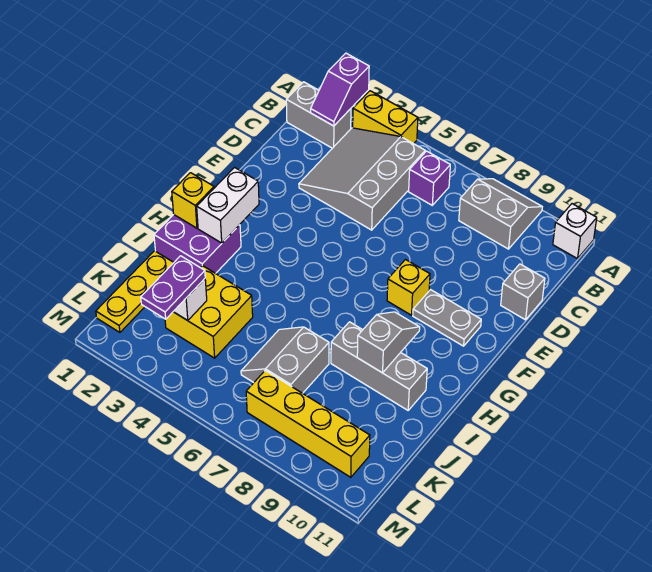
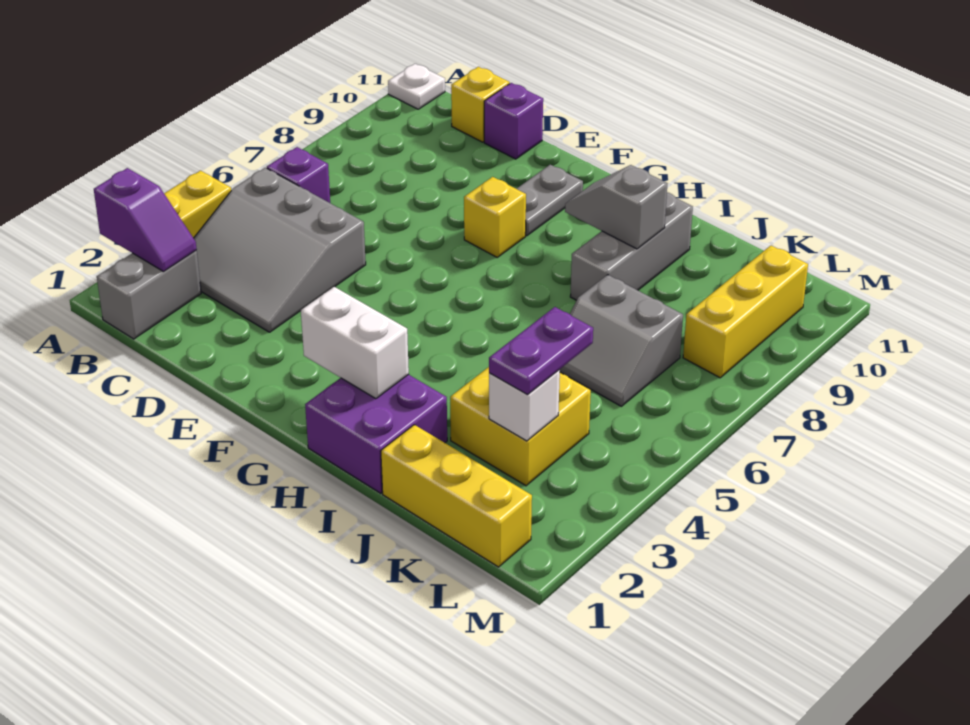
grey slope A8:B9 level 1 top B -> none
white brick A11 level 1 -> white plate A11 level 1
grey brick D11 level 1 -> purple brick D11 level 1
yellow brick H1 level 2 -> yellow brick C11 level 1
yellow plate J1:L1 level 1 -> yellow brick J1:L1 level 1
purple plate K3:L3 level 3 -> purple plate K3:K4 level 3
yellow brick L7:L10 level 1 -> yellow brick L8:L10 level 1

